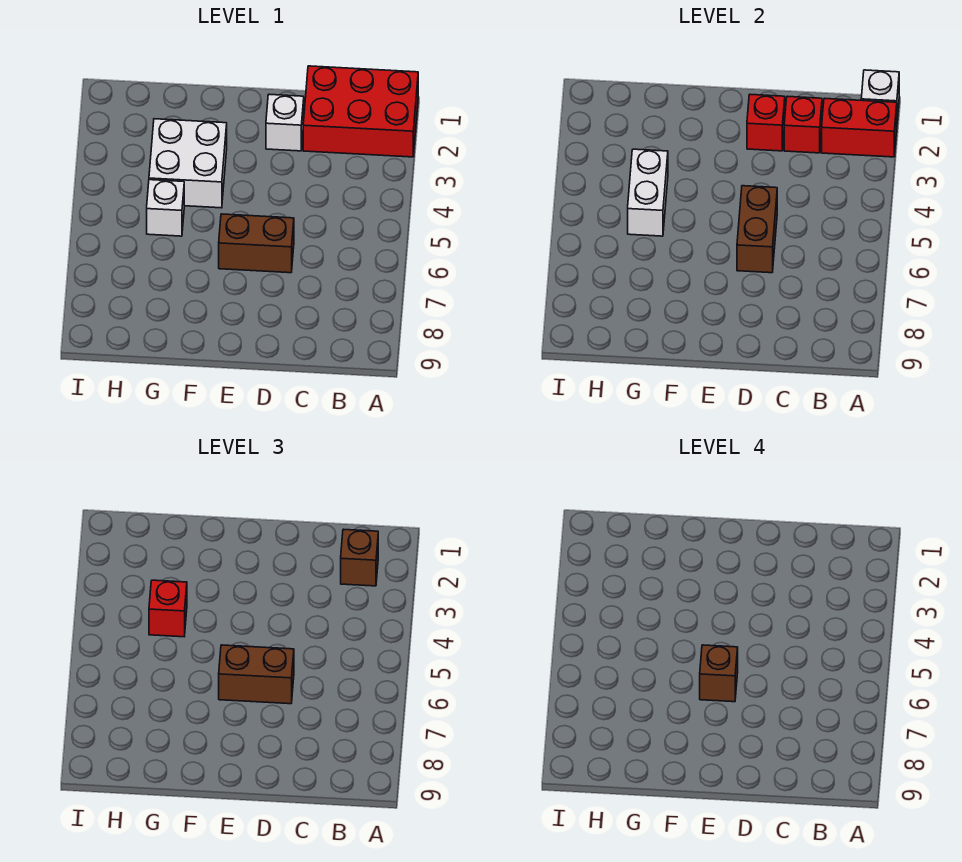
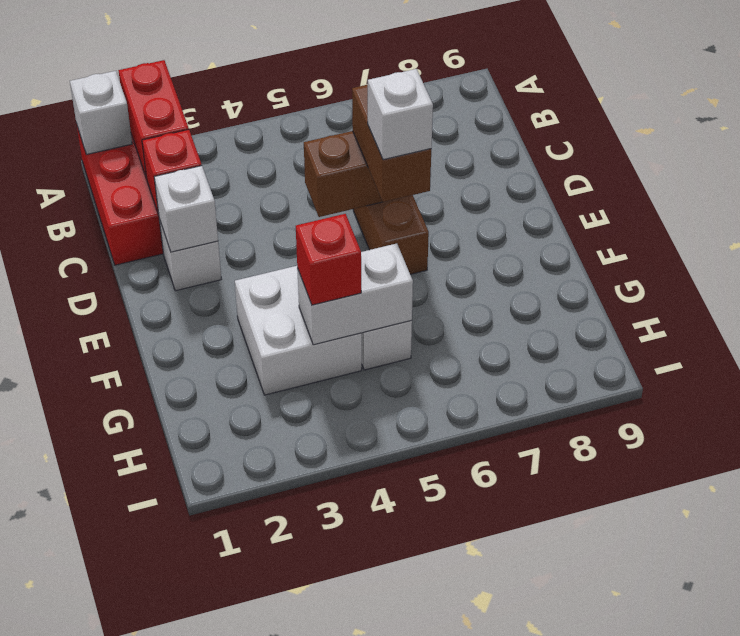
brown brick B2 level 3 -> none
red brick D2 level 2 -> white brick D2 level 2
brown brick E6 level 4 -> white brick E6 level 4

